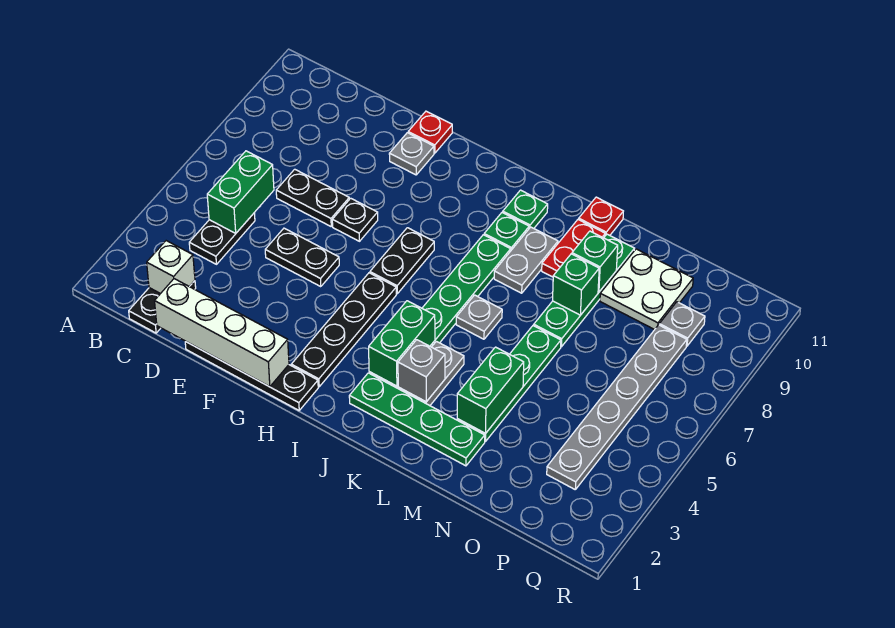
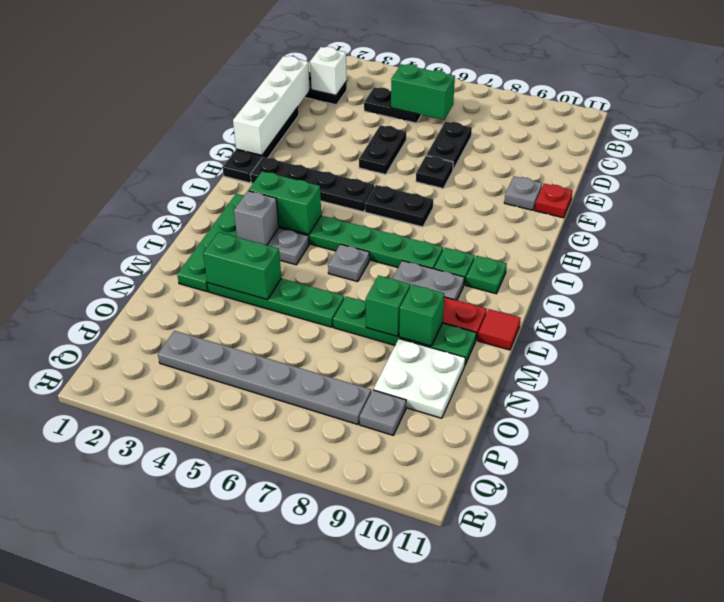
red plate L11 level 1 -> red tile L11 level 1

